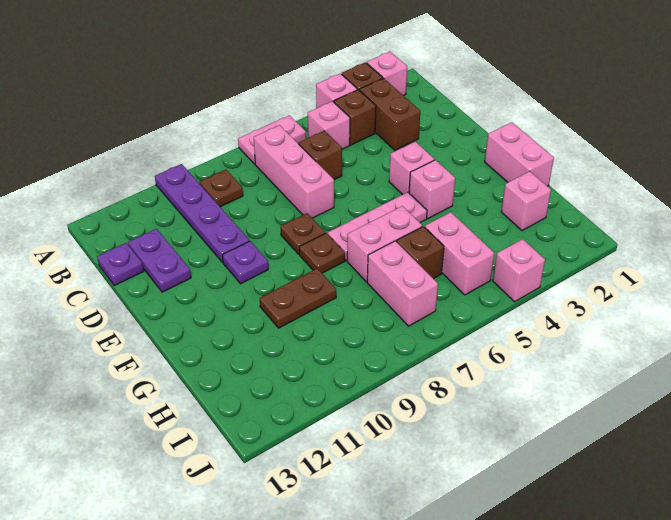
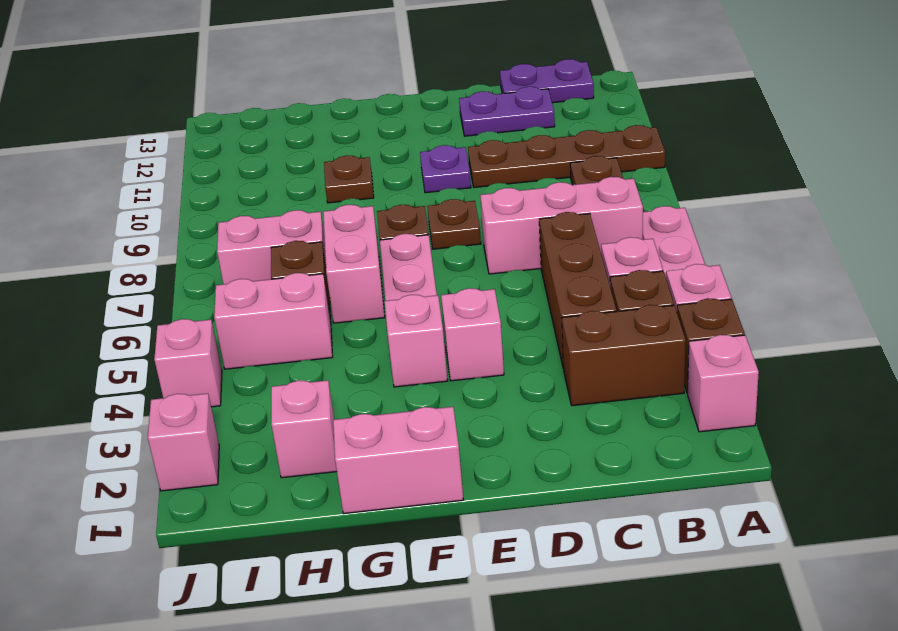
purple plate A10:D10 level 1 -> brown plate A10:D10 level 1
brown brick C6 level 1 -> brown brick C4:C6 level 1
purple plate C13 level 1 -> purple plate B13:C13 level 1
brown plate G9:G10 level 1 -> brown plate G10 level 1
none -> pink brick J2 level 1

